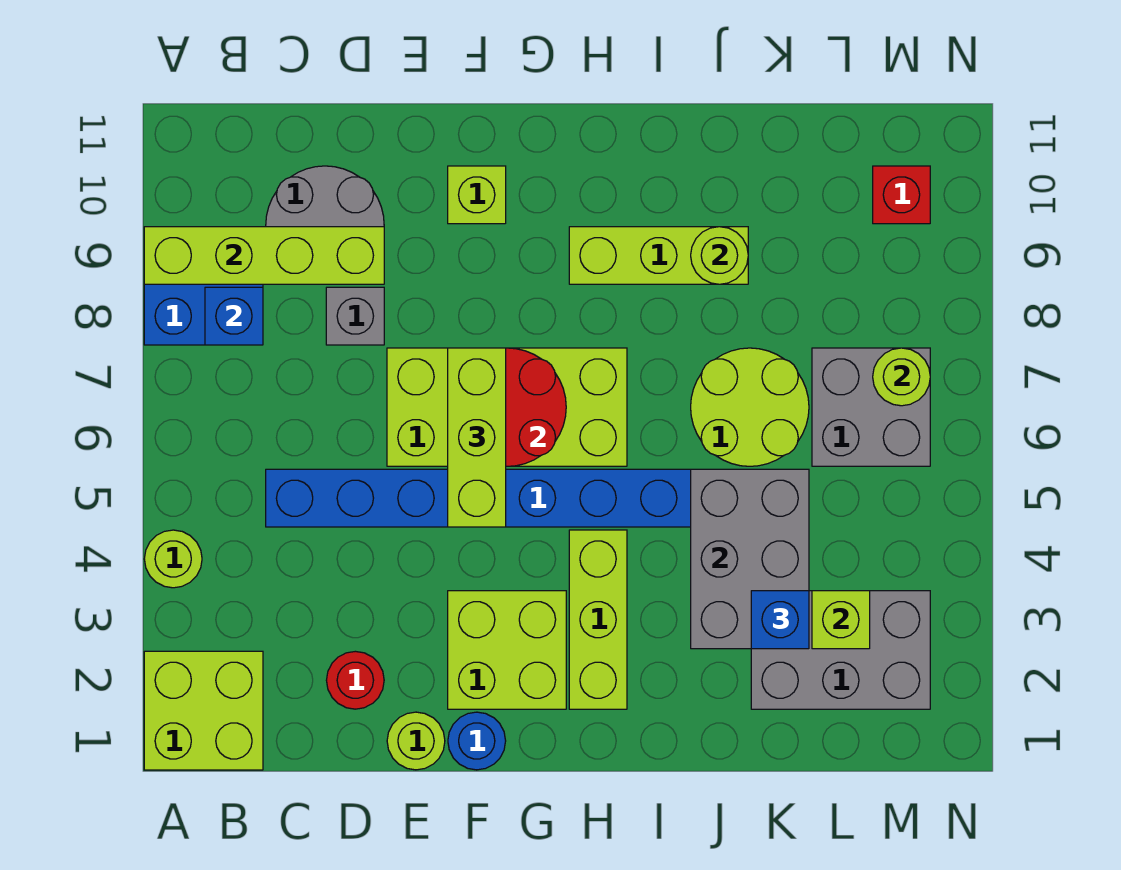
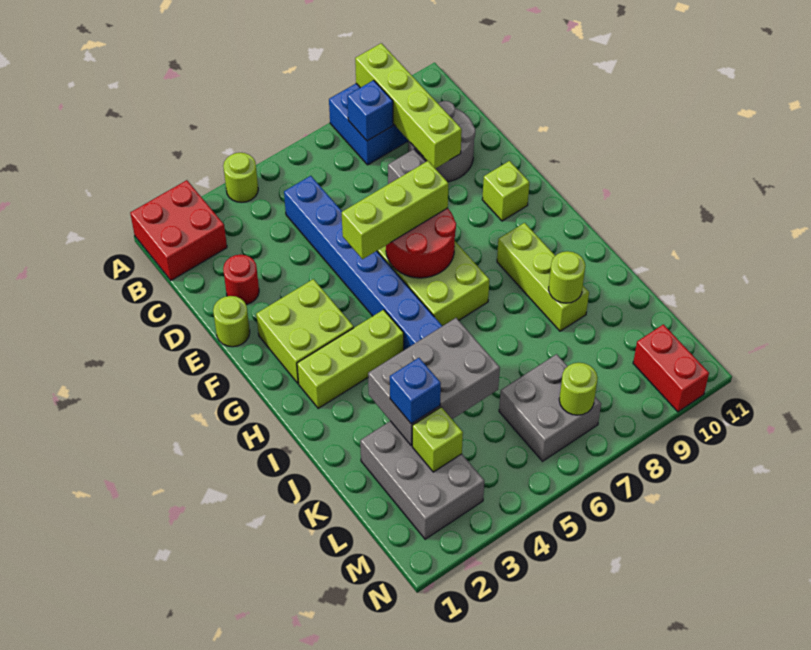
lime brick A1:B2 level 1 -> red brick A1:B2 level 1
blue round brick F1 level 1 -> none
lime round brick J6:K7 level 1 -> none
red brick M10 level 1 -> red brick M10:N10 level 1

